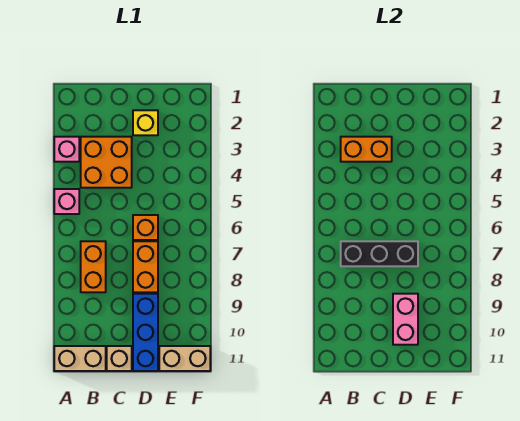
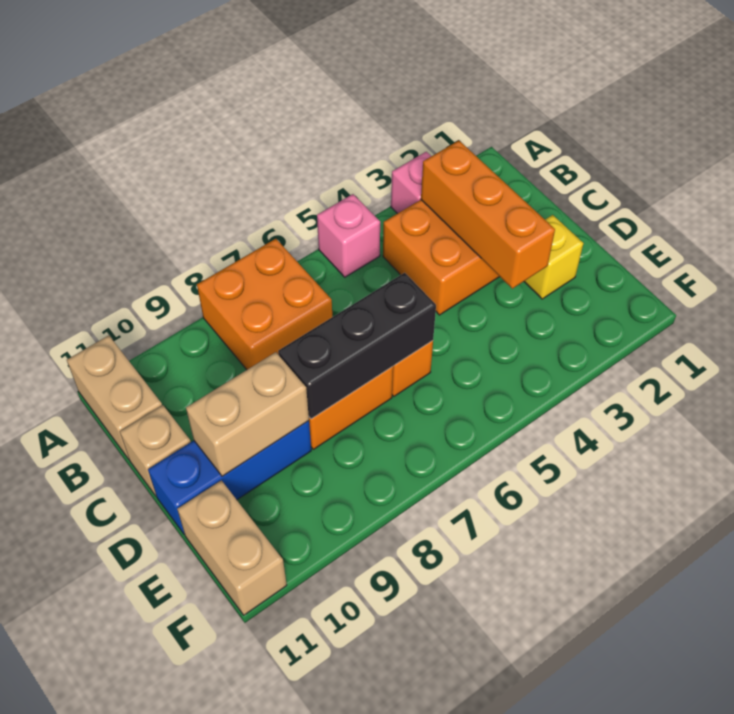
orange brick B3:C3 level 2 -> orange brick B3:D3 level 2
orange brick B7:B8 level 1 -> orange brick A7:B8 level 1
black brick B7:D7 level 2 -> black brick D6:D8 level 2
pink brick D9:D10 level 2 -> tan brick D9:D10 level 2

